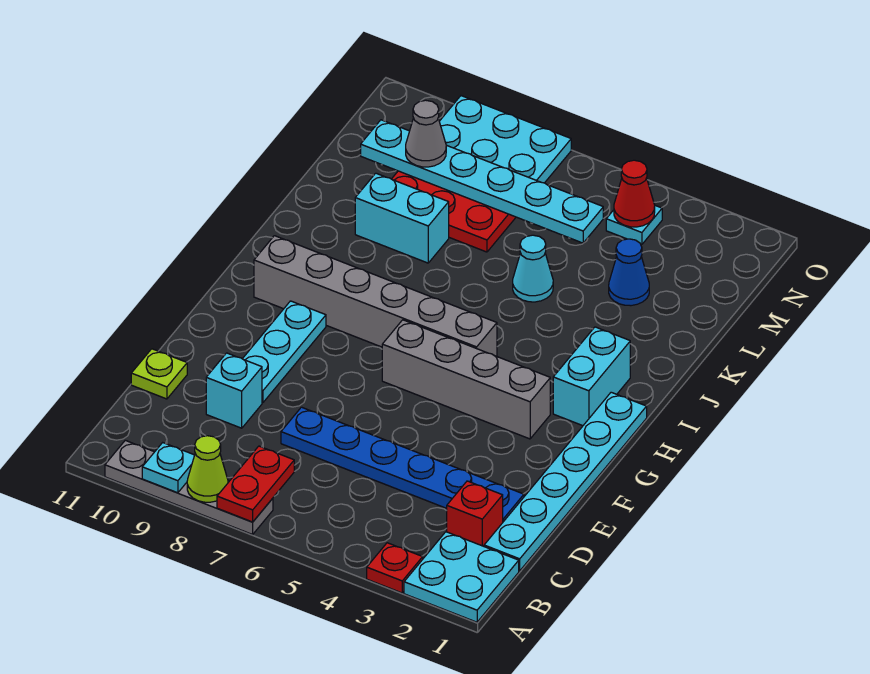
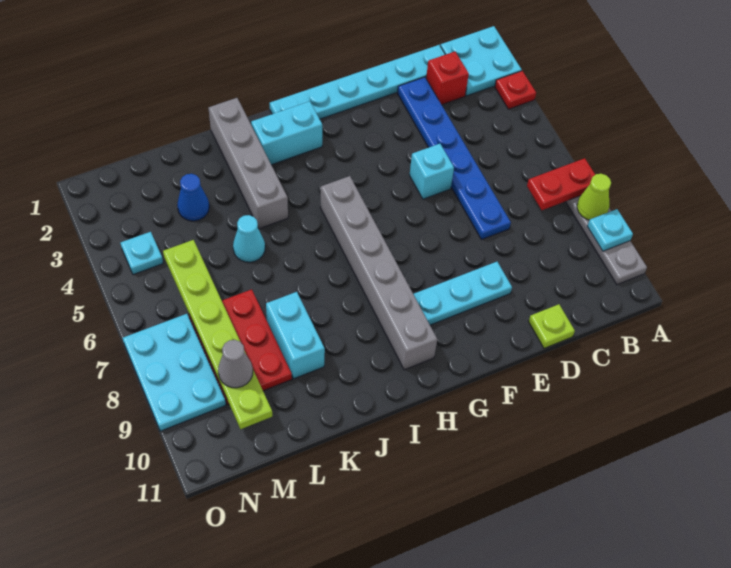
cyan brick D9 level 1 -> cyan brick E5 level 1
grey brick G3:G6 level 1 -> grey brick J1:J4 level 1
cyan plate M5:M10 level 2 -> lime plate M5:M10 level 2
red cone N4 level 2 -> none

